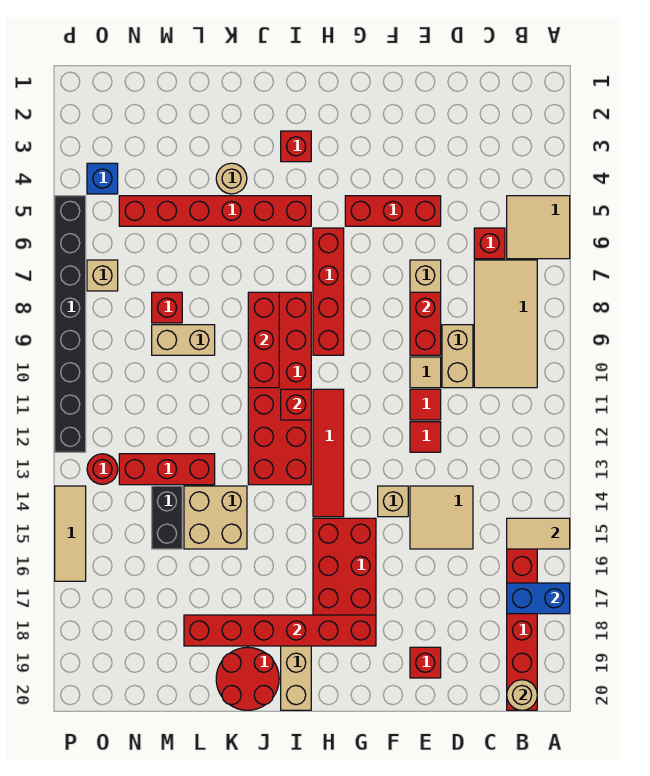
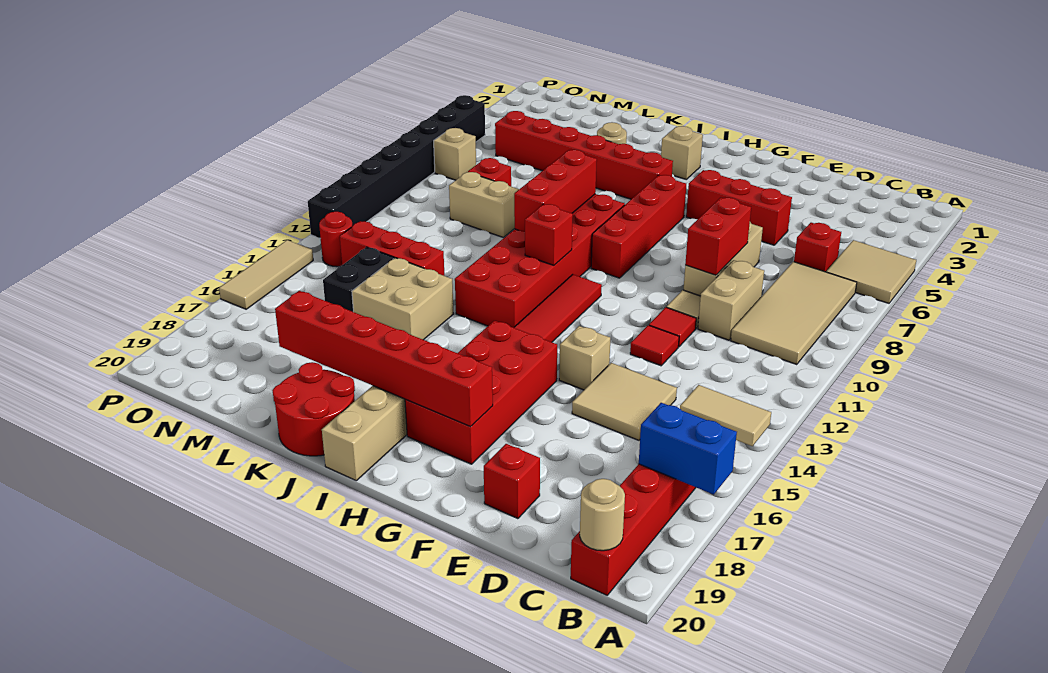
red brick I3 level 1 -> tan brick I3 level 1
blue brick O4 level 1 -> none

